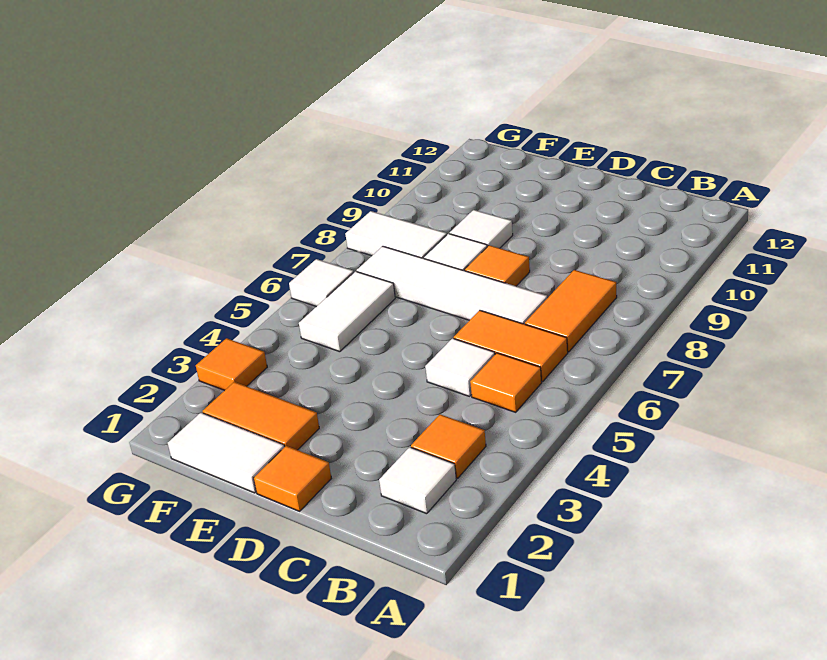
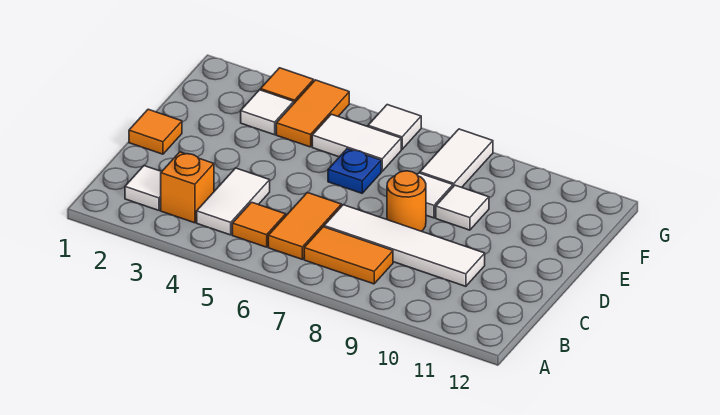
orange tile B3 level 1 -> orange brick B3 level 1
white tile C5 level 1 -> white tile F3 level 1
white tile C7:F7 level 1 -> white tile C7:C10 level 1
orange tile D8 level 1 -> orange round brick D8 level 1
white tile E1:F1 level 1 -> white tile B4:C4 level 1
orange tile E2:F2 level 1 -> orange tile F4:G4 level 1
none -> blue plate E6 level 1

